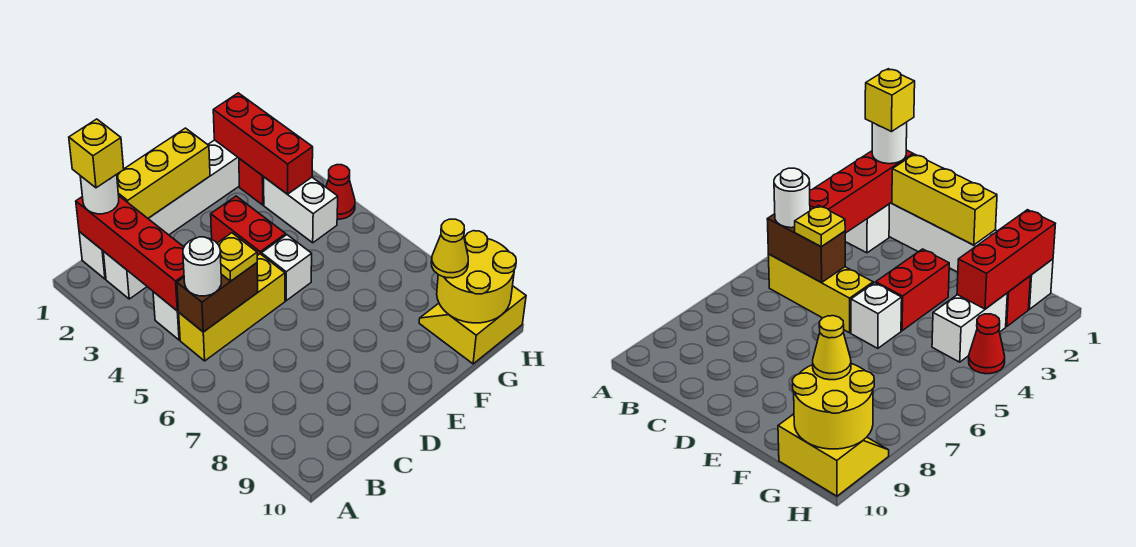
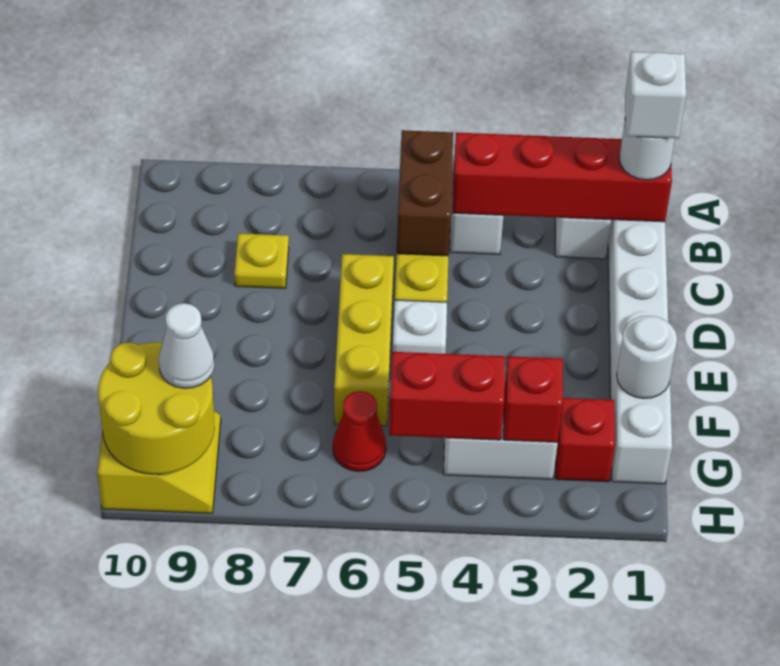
yellow brick B1 level 4 -> white brick B1 level 4
white round brick B5 level 3 -> white round brick F1 level 2
yellow brick C1:E1 level 2 -> yellow brick D6:F6 level 1
yellow plate C5 level 3 -> yellow plate C8 level 1
red brick E3:E4 level 1 -> red brick G4:G5 level 2
red brick G1:G3 level 2 -> red brick G3 level 2
yellow cone G9 level 3 -> white cone G9 level 3
red cone H4 level 1 -> red cone G6 level 1

